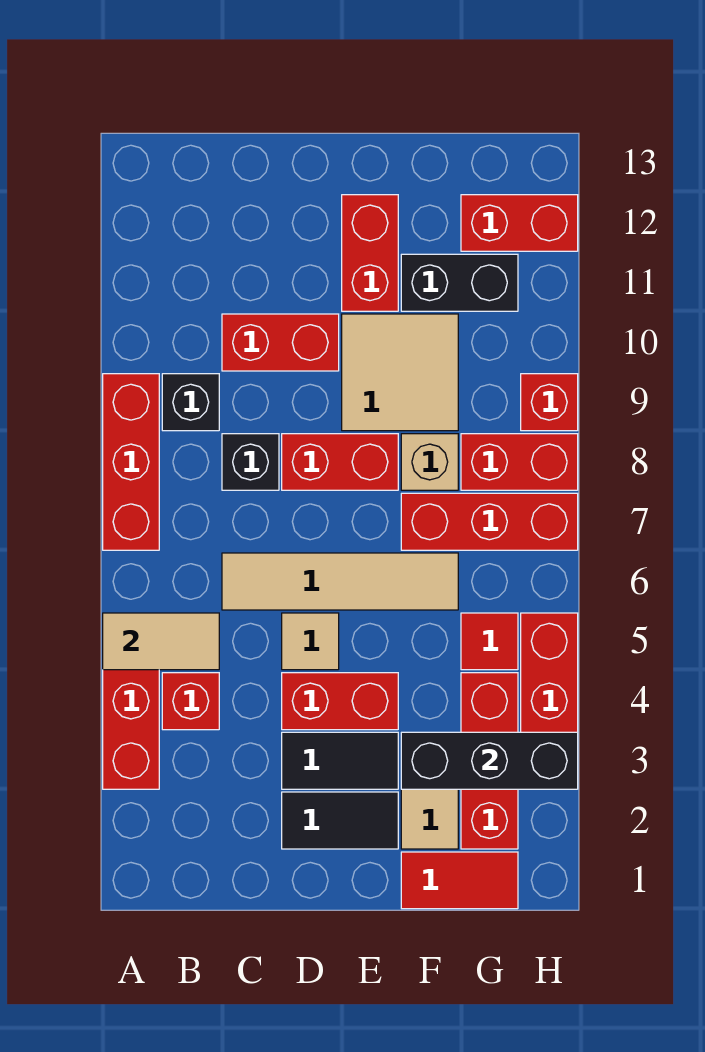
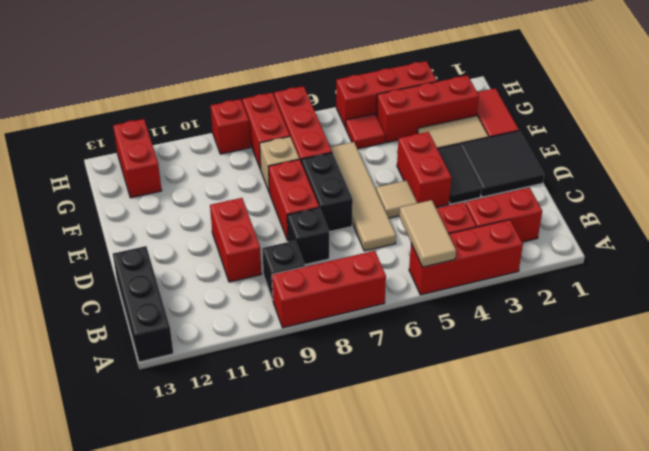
black tile D2:E2 level 1 -> black tile D1:E2 level 1
tan tile E9:F10 level 1 -> none
red brick E11:E12 level 1 -> red brick B2:B3 level 1
black brick F3:H3 level 2 -> black brick A13:C13 level 1
black brick F11:G11 level 1 -> black brick D7:E7 level 1

